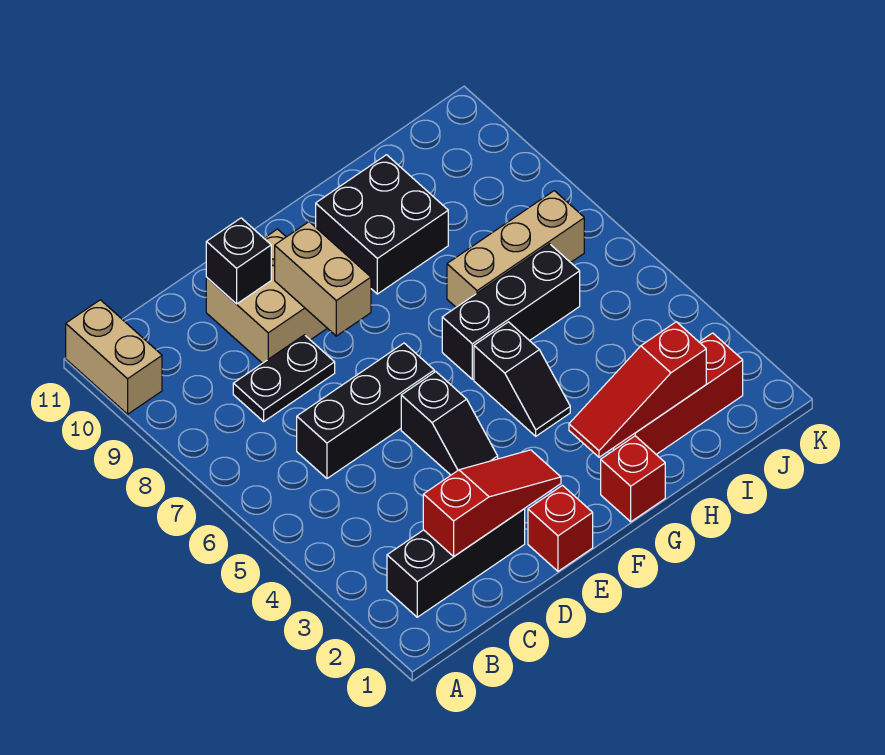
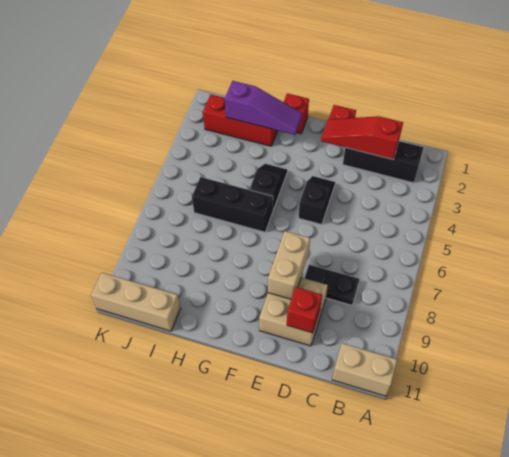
tan brick A10:A11 level 1 -> tan brick A11:B11 level 1
black brick C6:E6 level 1 -> none
black brick D10 level 2 -> red brick D10 level 2
red slope G2:I2 level 2 top I -> purple slope G2:I2 level 2 top I
black brick G9:H10 level 1 -> none
tan brick H7:J7 level 1 -> tan brick I11:K11 level 1

